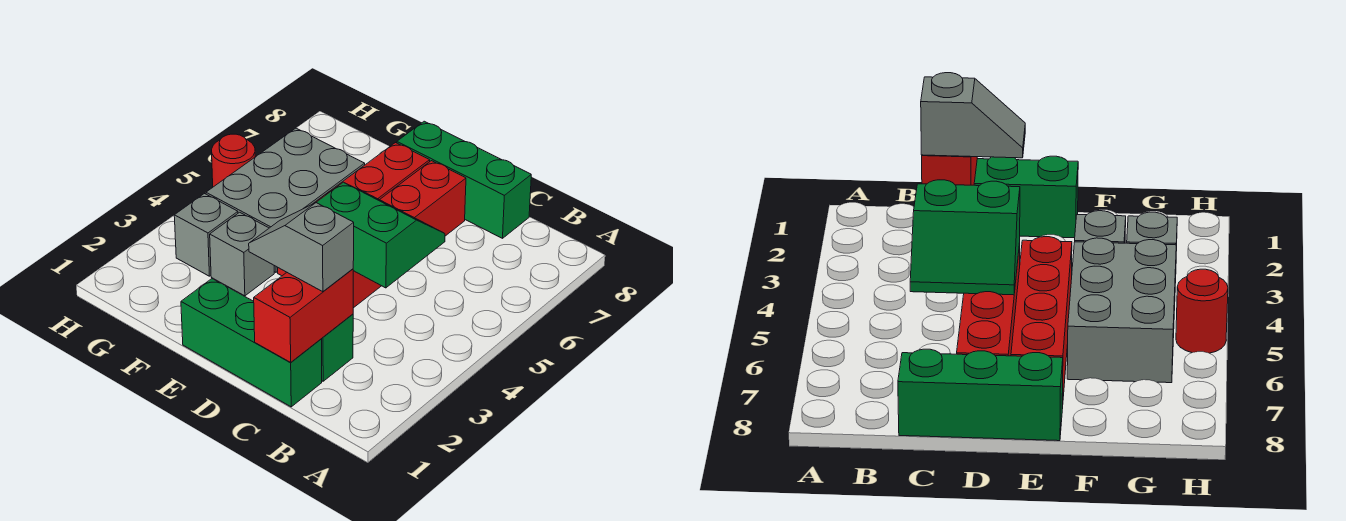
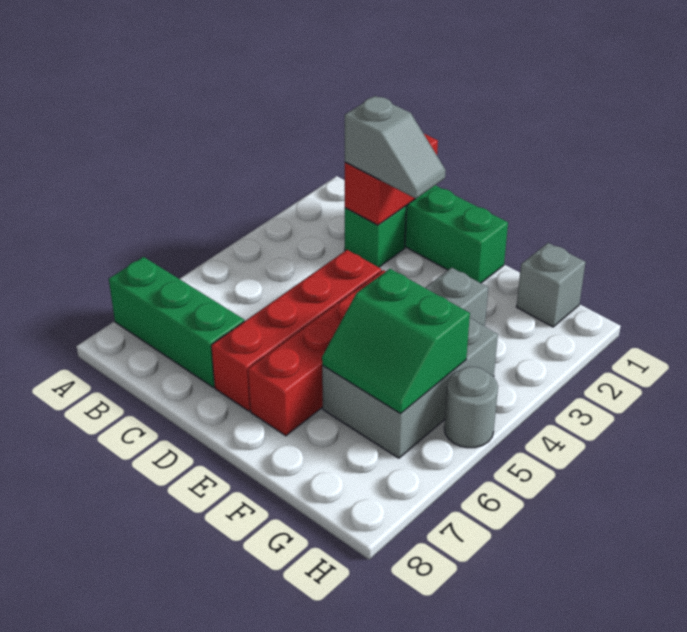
green slope C4:D5 level 2 top 4 -> green slope F5:G6 level 2 top 5
green brick C8:E8 level 1 -> green brick A7:C7 level 1
grey brick G3 level 1 -> grey brick G1 level 1
red round brick H5 level 1 -> grey round brick H5 level 1

